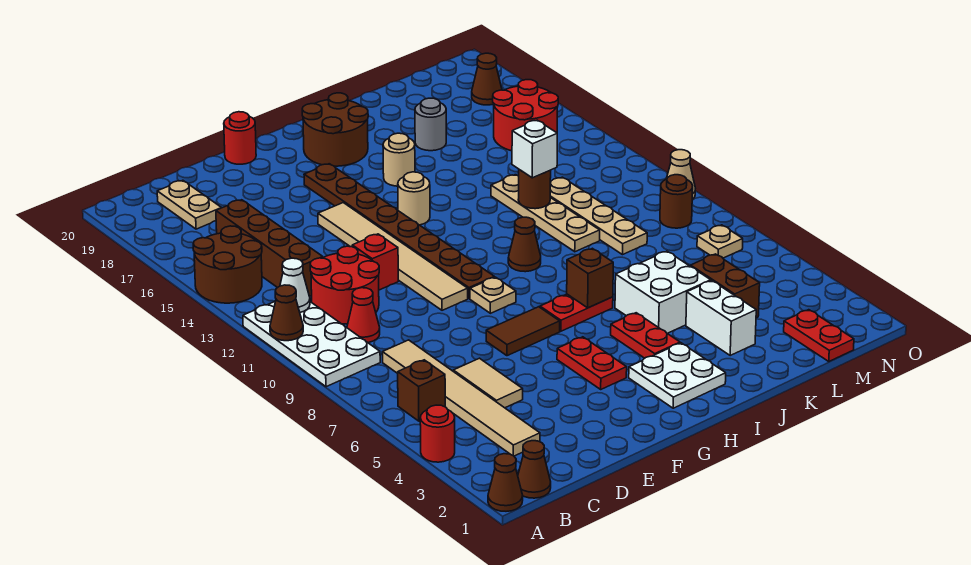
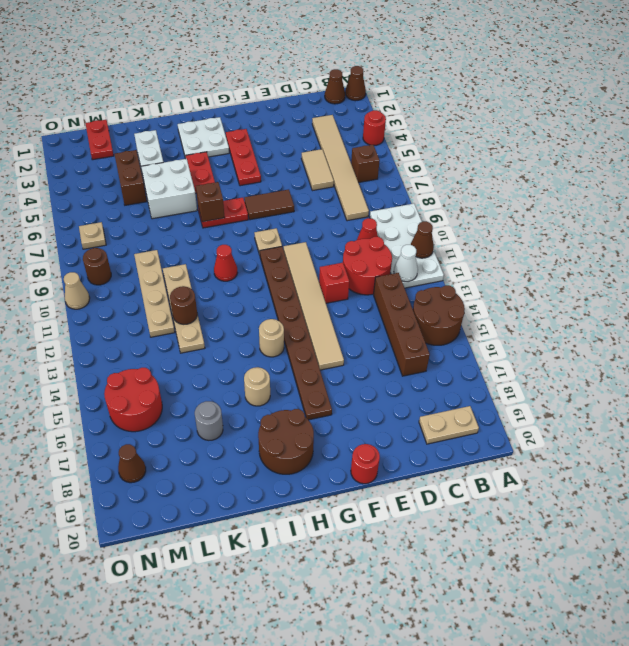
tan plate C18:C19 level 1 -> tan plate B19:C19 level 1
red plate G4:G5 level 1 -> red plate G3:G5 level 1
brown cone I10 level 1 -> red cone I10 level 1
white brick K12 level 3 -> none

